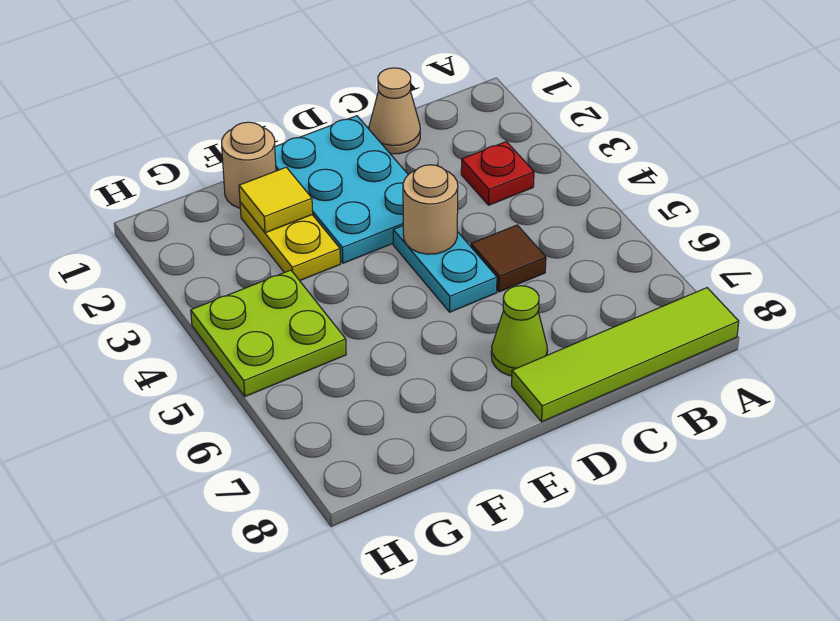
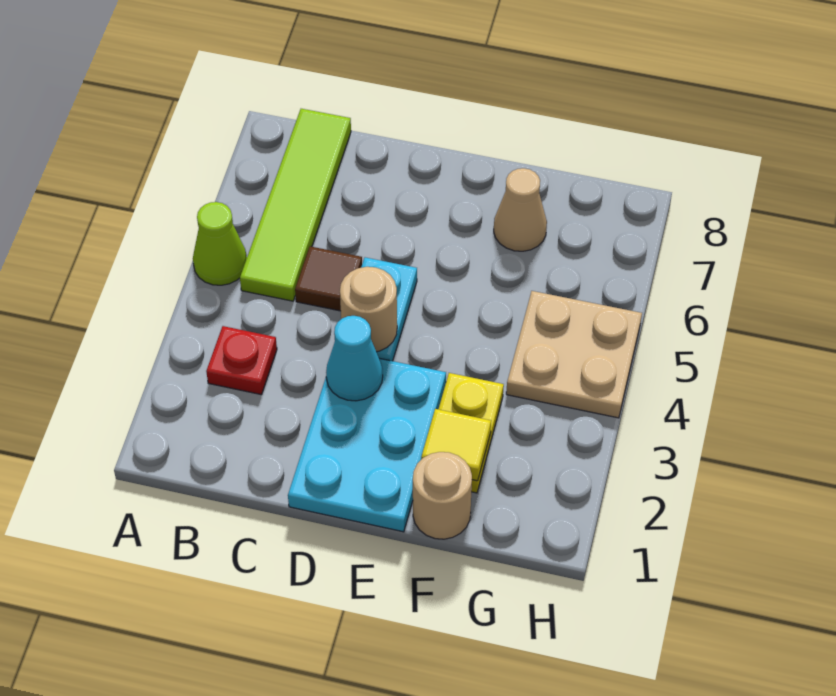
lime tile A8:D8 level 1 -> lime tile B5:B8 level 1
tan cone C1 level 1 -> tan cone F7 level 1
none -> cyan cone D3 level 2
lime cone D7 level 1 -> lime cone A5 level 1
lime plate G4:H5 level 1 -> tan plate G4:H5 level 1

